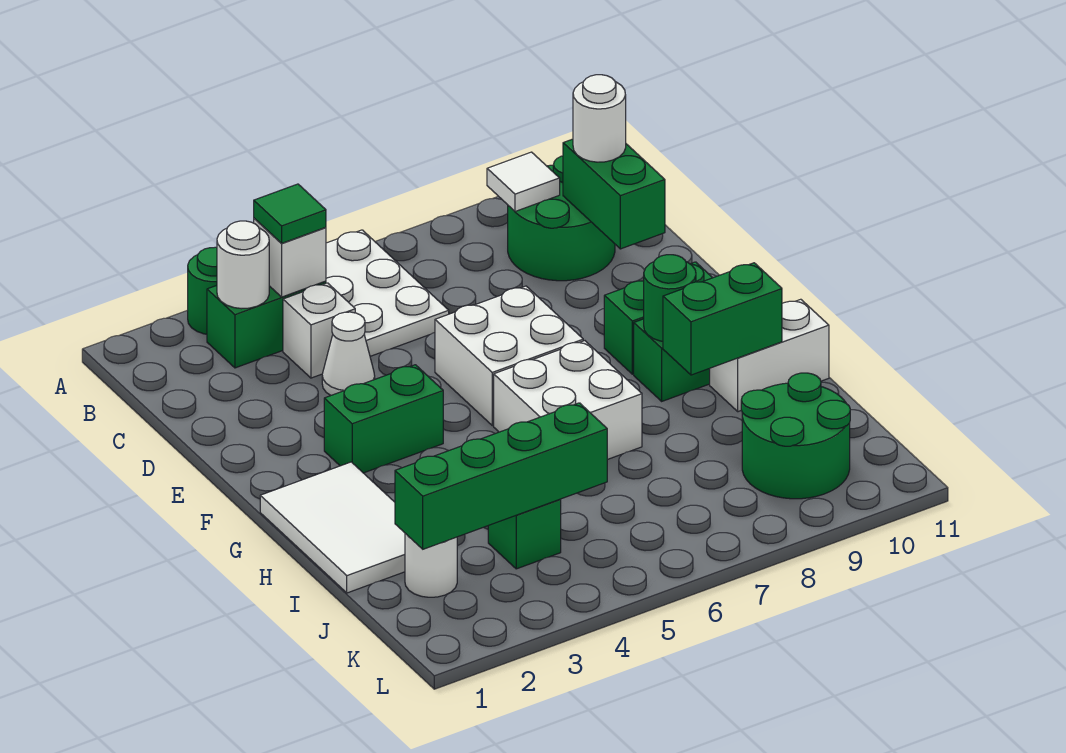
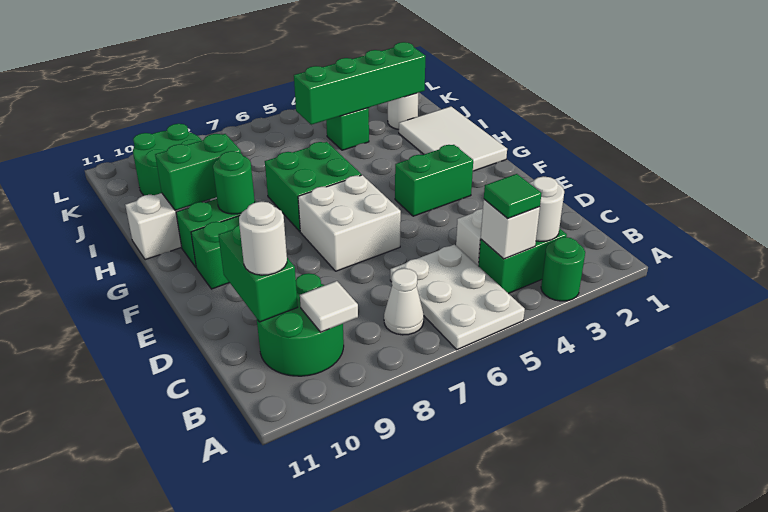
white cone D4 level 1 -> white cone B7 level 1
white brick G6:H7 level 1 -> green brick G6:H7 level 1

